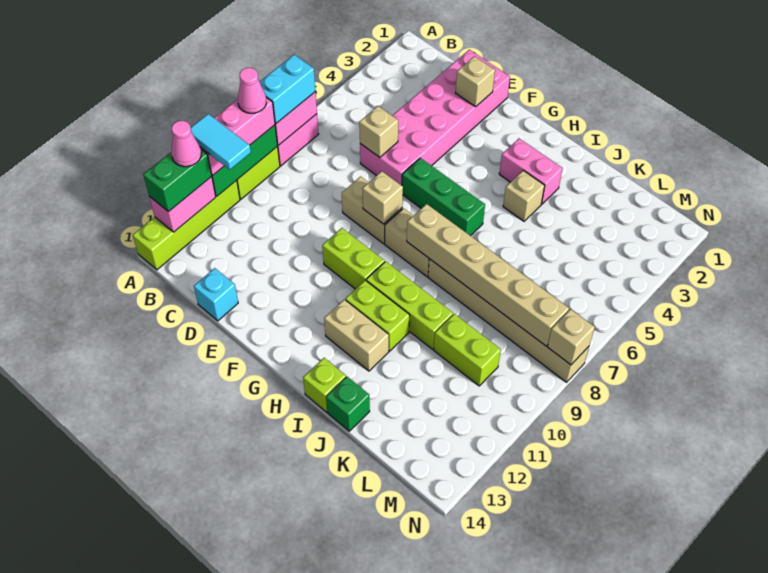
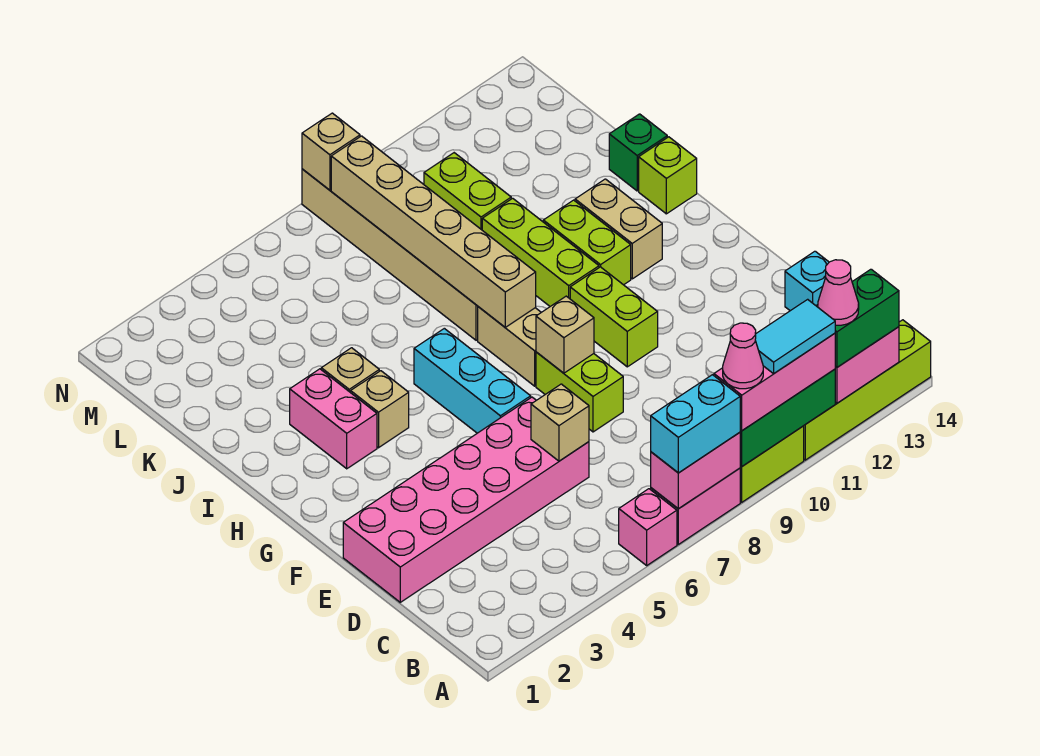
none -> pink brick A6 level 1
cyan tile A11:B11 level 4 -> cyan tile A10:A11 level 4
tan brick E2 level 2 -> tan brick H4 level 1
tan brick E8:F8 level 1 -> lime brick E8:F8 level 1
green brick F6:H6 level 1 -> cyan brick F6:H6 level 1

